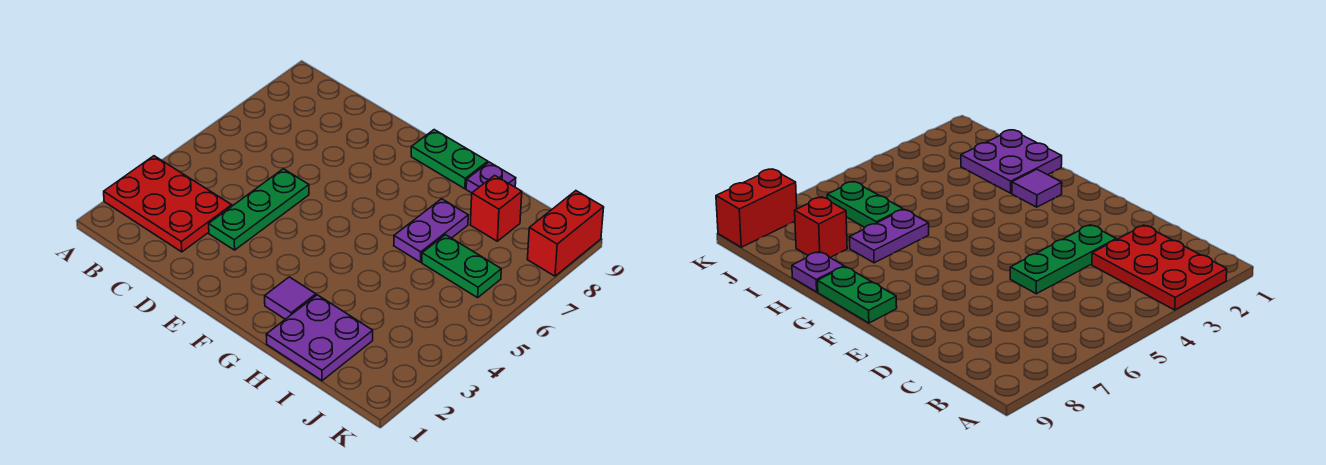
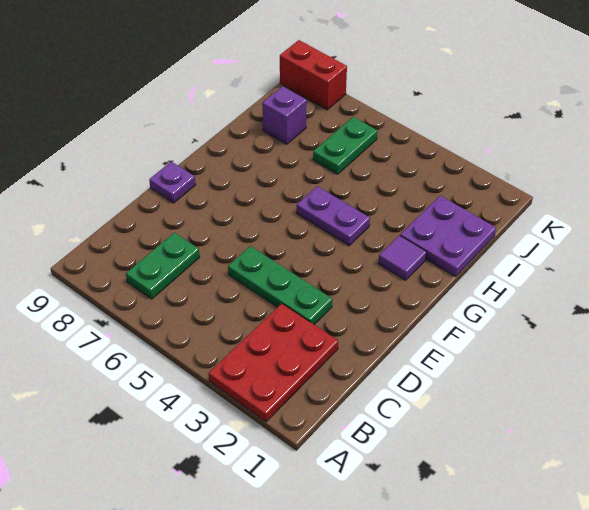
green plate F9:G9 level 1 -> green plate B7:C7 level 1
purple plate H6:H7 level 1 -> purple plate G4:G5 level 1
purple plate H9 level 1 -> purple plate E9 level 1
red brick I8 level 1 -> purple brick I8 level 1

